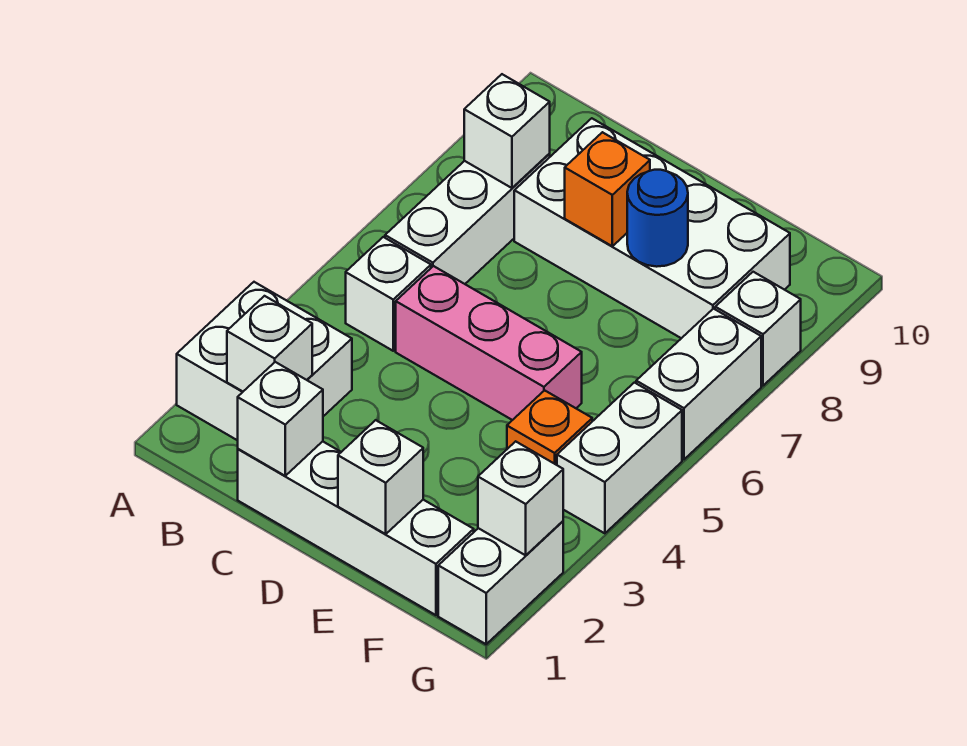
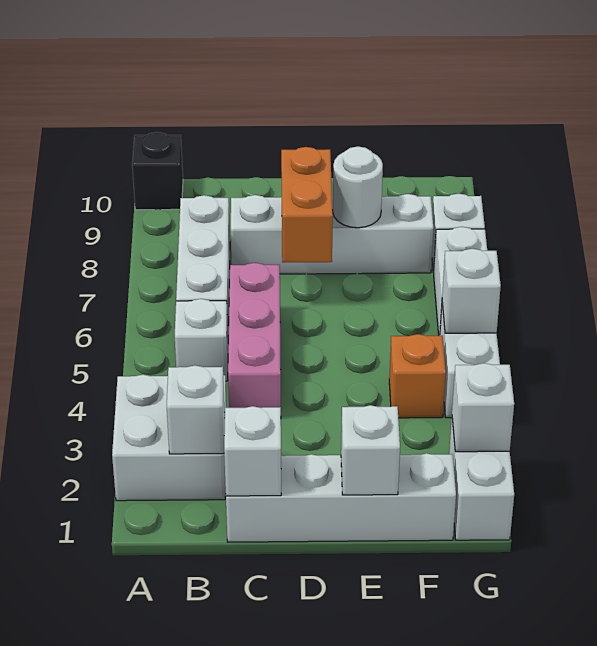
none -> black brick A10 level 1
white brick B8 level 2 -> white brick G5 level 2
pink brick C5:E5 level 1 -> pink brick C4:C6 level 1
white brick C8:F9 level 1 -> white brick C8:F8 level 1
orange brick D8 level 2 -> orange brick D7:D8 level 2
blue round brick E8 level 2 -> white round brick E8 level 2

